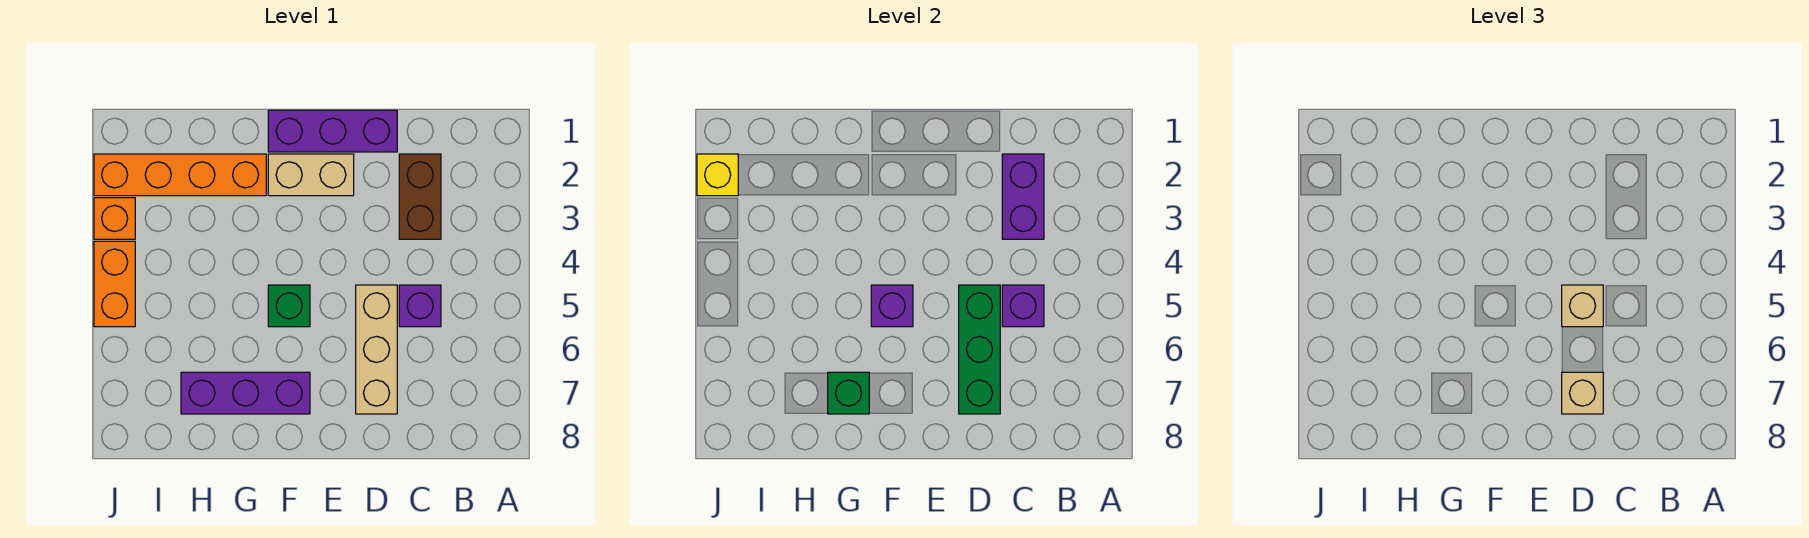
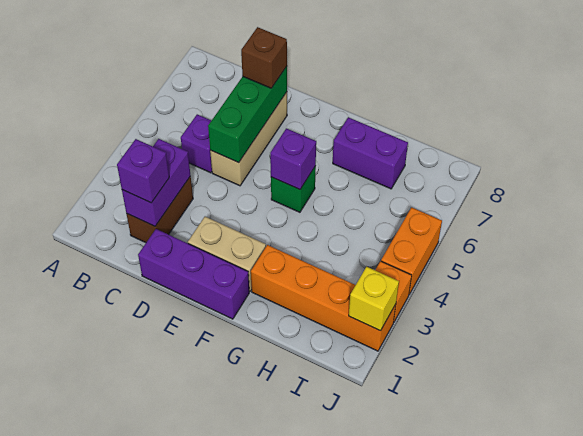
purple brick C5 level 2 -> purple brick C2 level 3
tan brick D5 level 3 -> none
tan brick D7 level 3 -> brown brick D7 level 3
purple brick F7:H7 level 1 -> purple brick G7:H7 level 1
green brick G7 level 2 -> none

